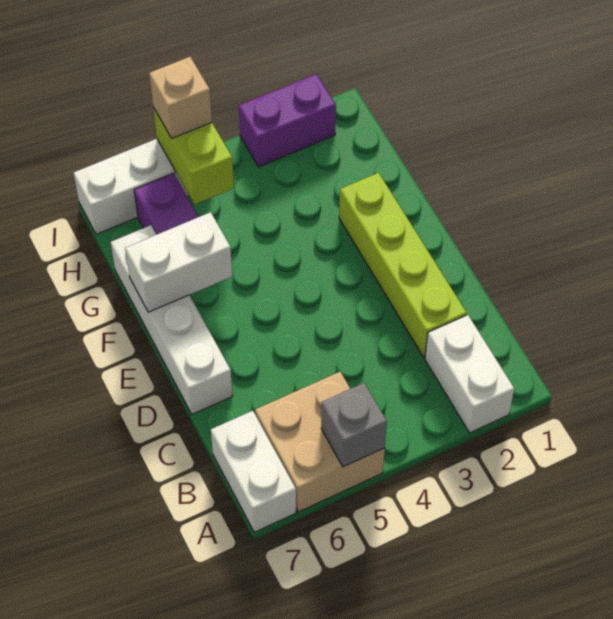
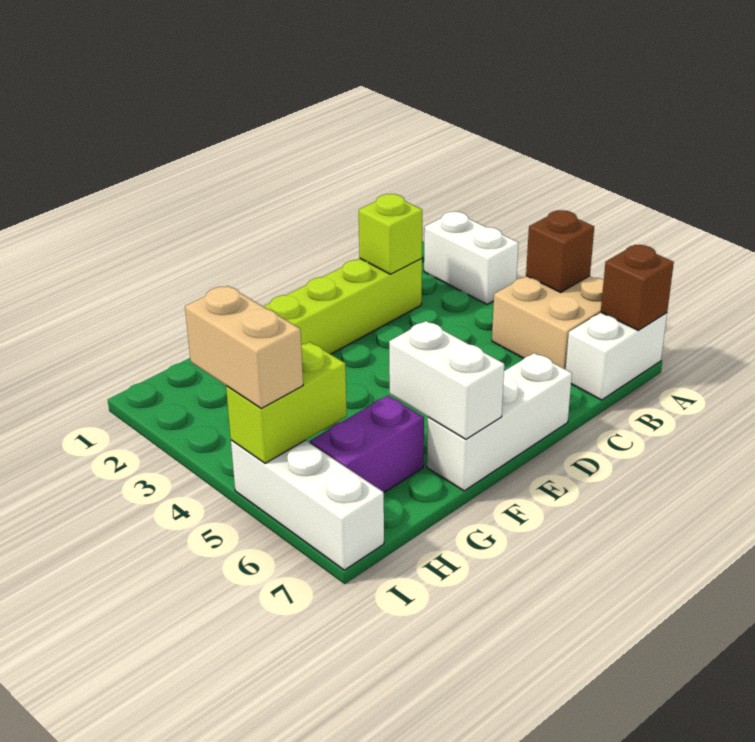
white brick A2:B2 level 1 -> white brick A2:A3 level 1
grey brick A5 level 2 -> brown brick A5 level 2
none -> brown brick A7 level 2
none -> lime brick C2 level 2
white brick D7:G7 level 1 -> white brick D7:F7 level 1
purple brick I2:I3 level 1 -> none
tan brick I5 level 3 -> tan brick I4:I5 level 3

